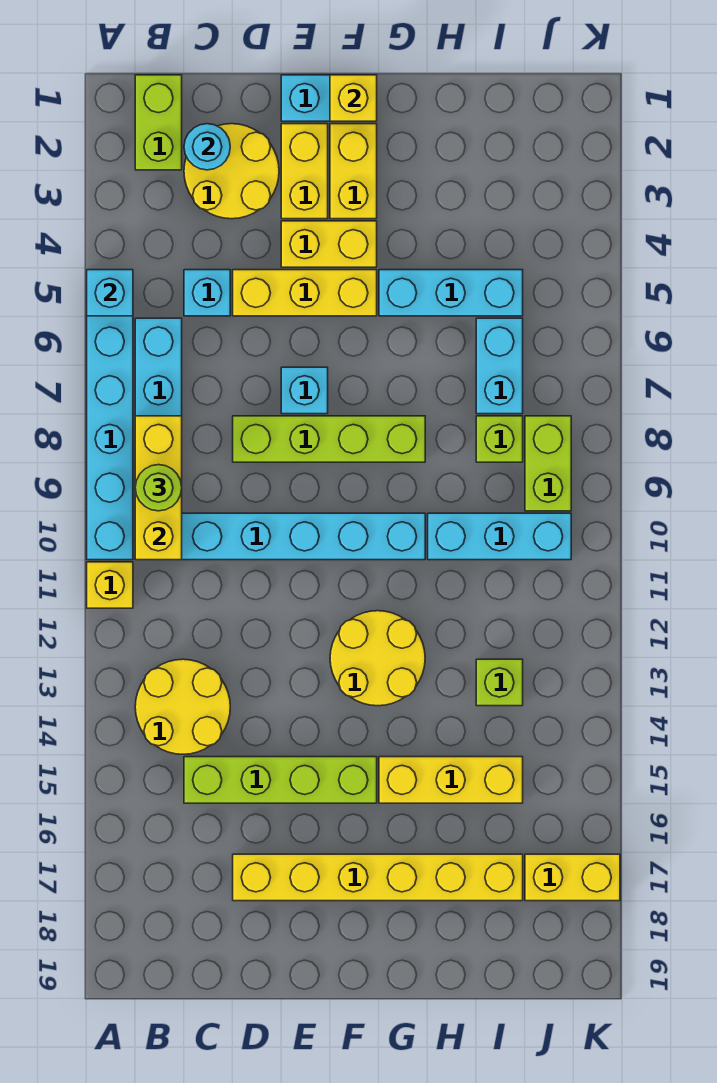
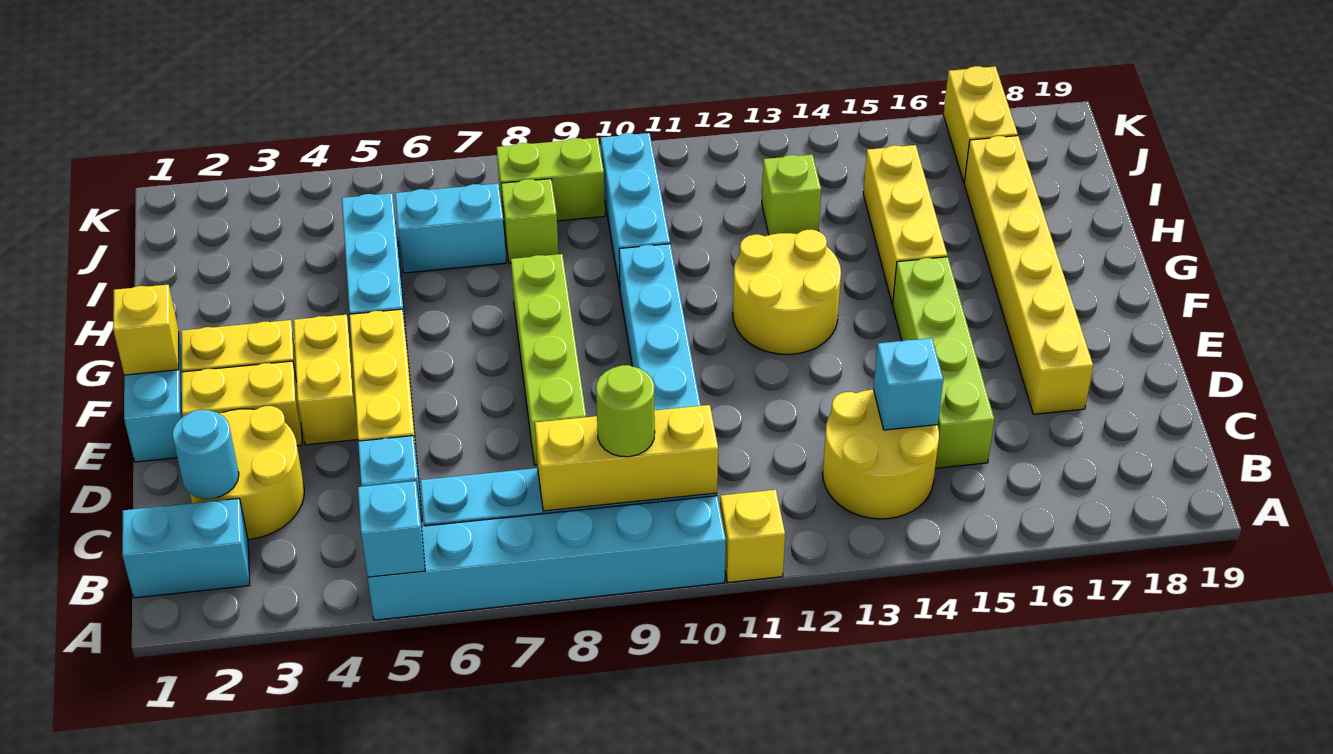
lime brick B1:B2 level 1 -> cyan brick B1:B2 level 1
cyan brick E7 level 1 -> cyan brick C14 level 2

